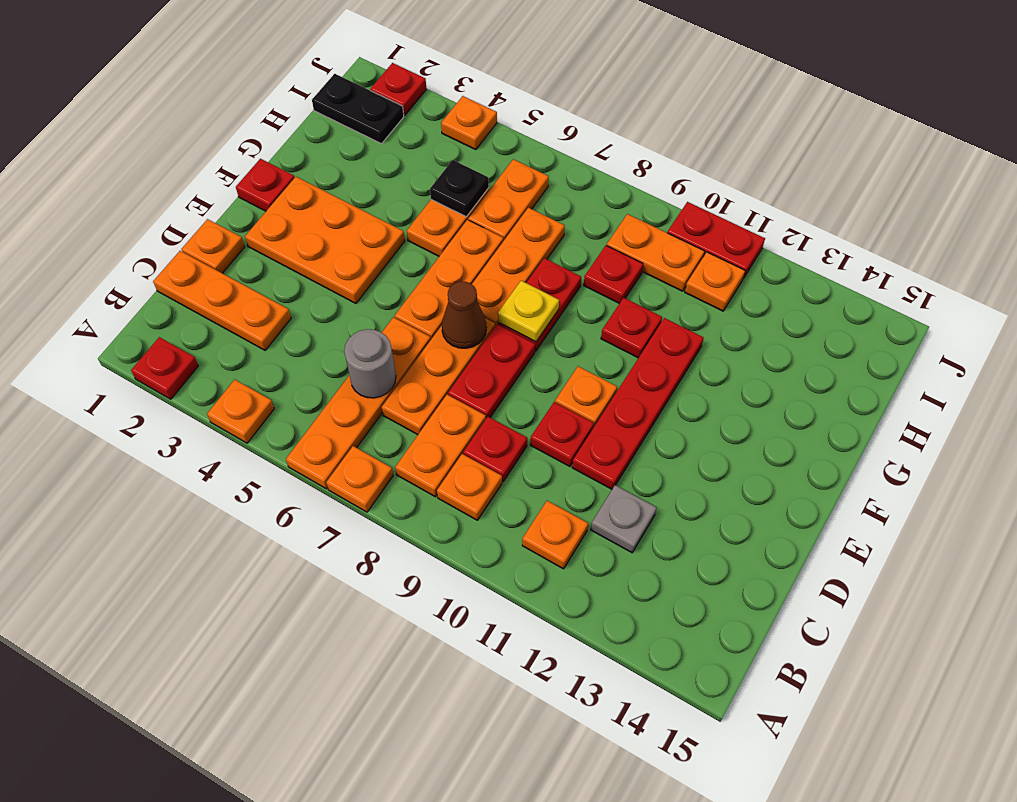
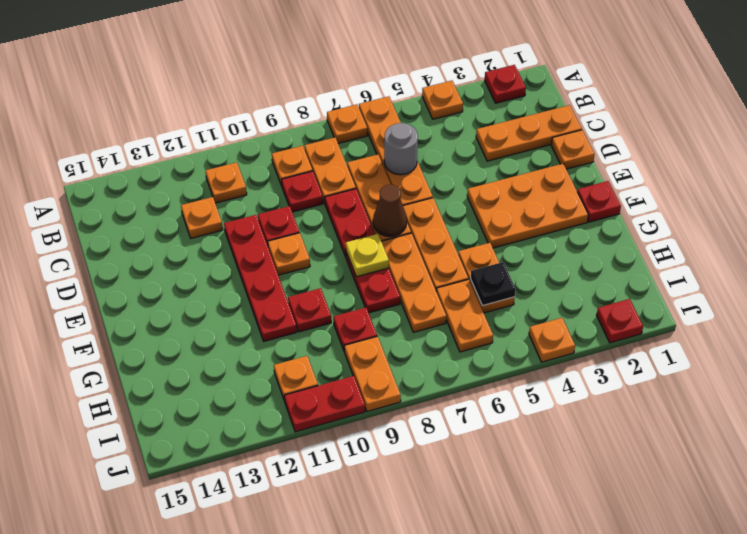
grey plate C12 level 1 -> orange plate C12 level 1
black plate I1:I2 level 1 -> none
orange plate I9:I10 level 1 -> orange plate I9:J9 level 1

